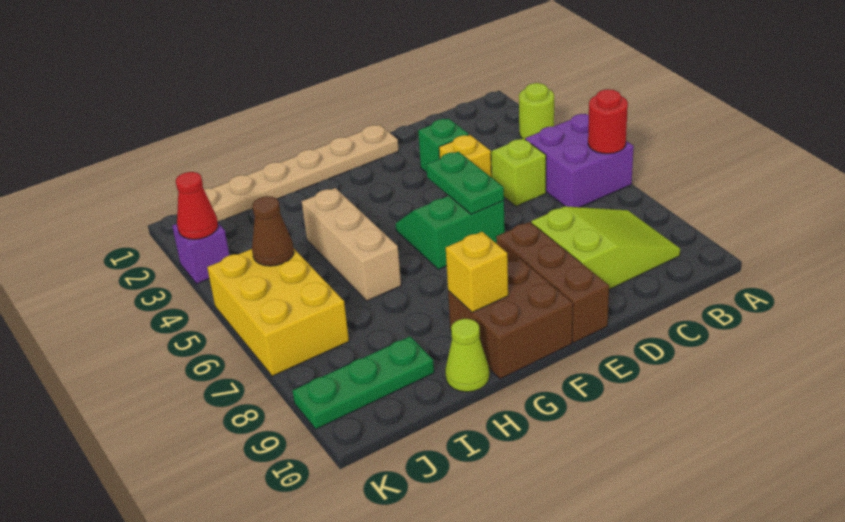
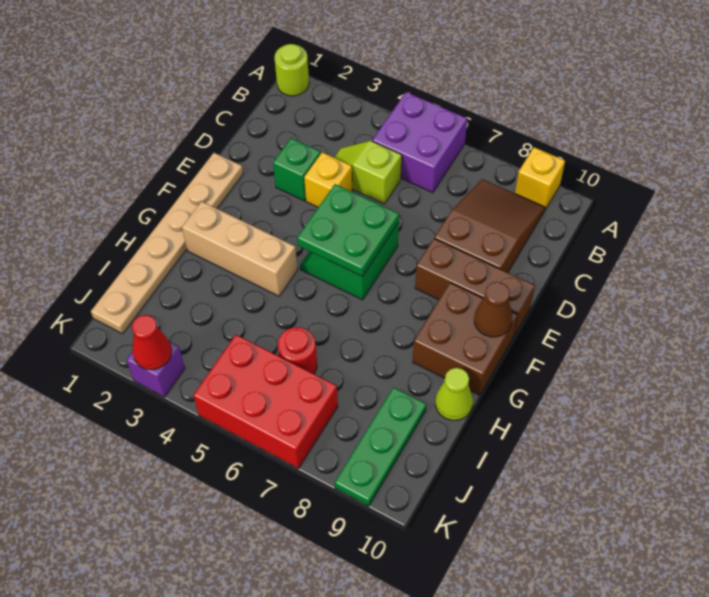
lime round brick A3 level 1 -> lime round brick A1 level 1
red round brick A6 level 2 -> red round brick I6 level 1
lime slope B8:D9 level 1 top D -> brown slope B8:D9 level 1 top D
green plate E5:E6 level 2 -> green plate E5:F6 level 2
yellow brick G9 level 2 -> yellow brick A9 level 1
tan brick H4:H6 level 1 -> tan brick G2:G4 level 1
yellow brick J5:K7 level 1 -> red brick J5:K7 level 1
brown cone J5 level 2 -> brown cone F10 level 2

